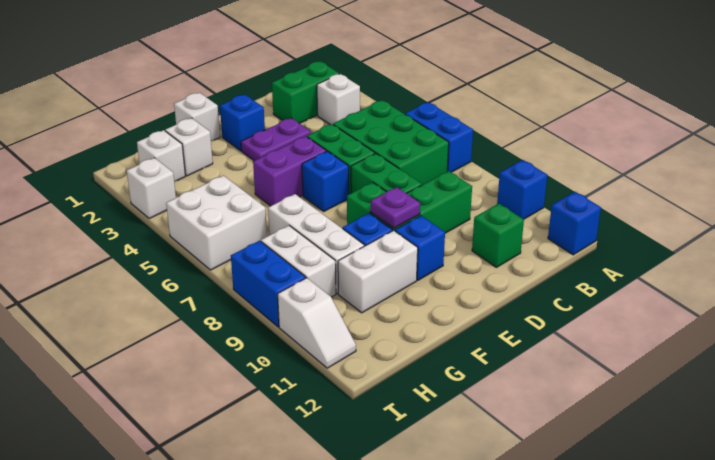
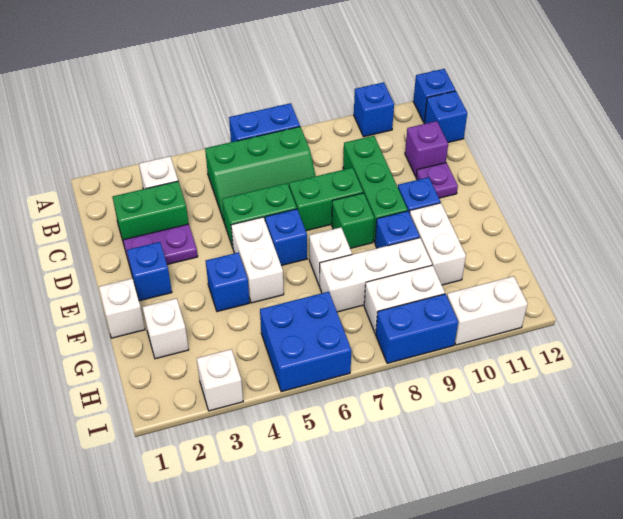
green brick B2:C2 level 1 -> green brick C2:C3 level 1
green brick B5:C7 level 1 -> green slope B5:C7 level 1 top B
none -> blue brick B12 level 1
green brick C11 level 1 -> purple brick C11 level 1
purple plate D3:E3 level 1 -> purple plate D2:D3 level 1
purple brick E5:F5 level 1 -> white brick E5:F5 level 1
purple plate E9 level 2 -> purple plate D11 level 1
none -> blue brick F4 level 1
white brick H2 level 1 -> white brick F7 level 1
white brick H5:I6 level 1 -> blue brick H5:I6 level 1
white slope I10:I11 level 1 top 10 -> white brick I10:I11 level 1

